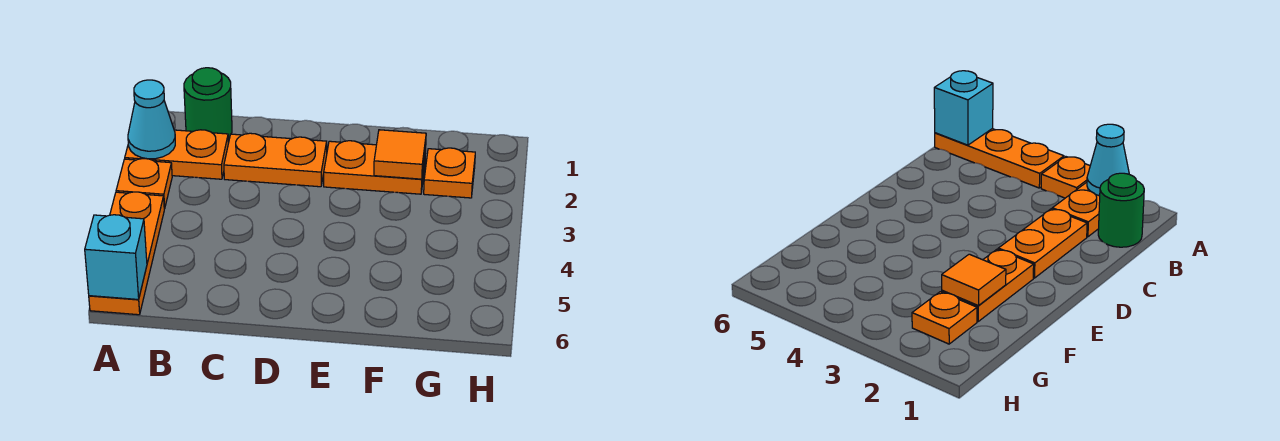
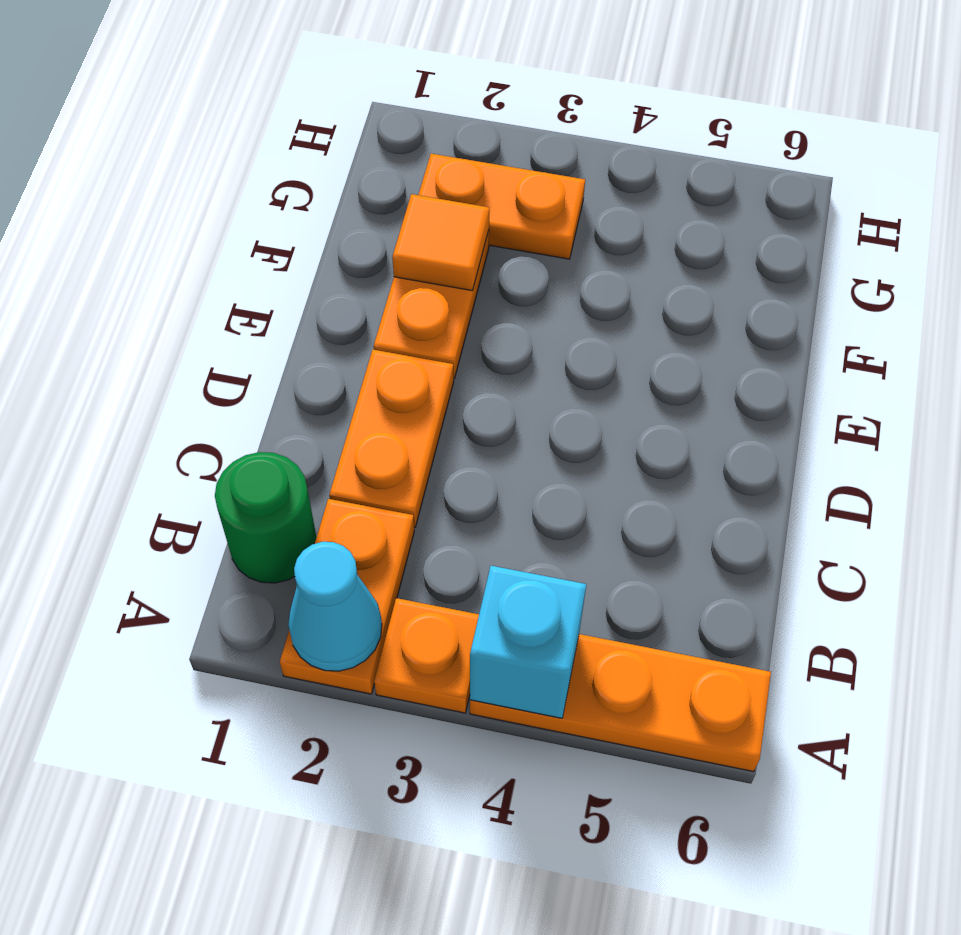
cyan brick A6 level 2 -> cyan brick A4 level 2
orange plate G2 level 1 -> orange plate G2:G3 level 1

